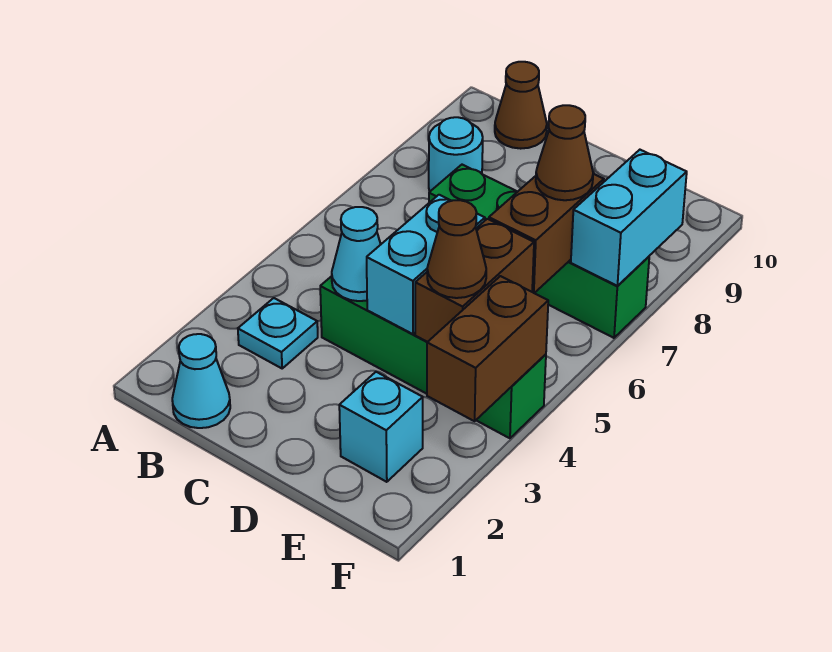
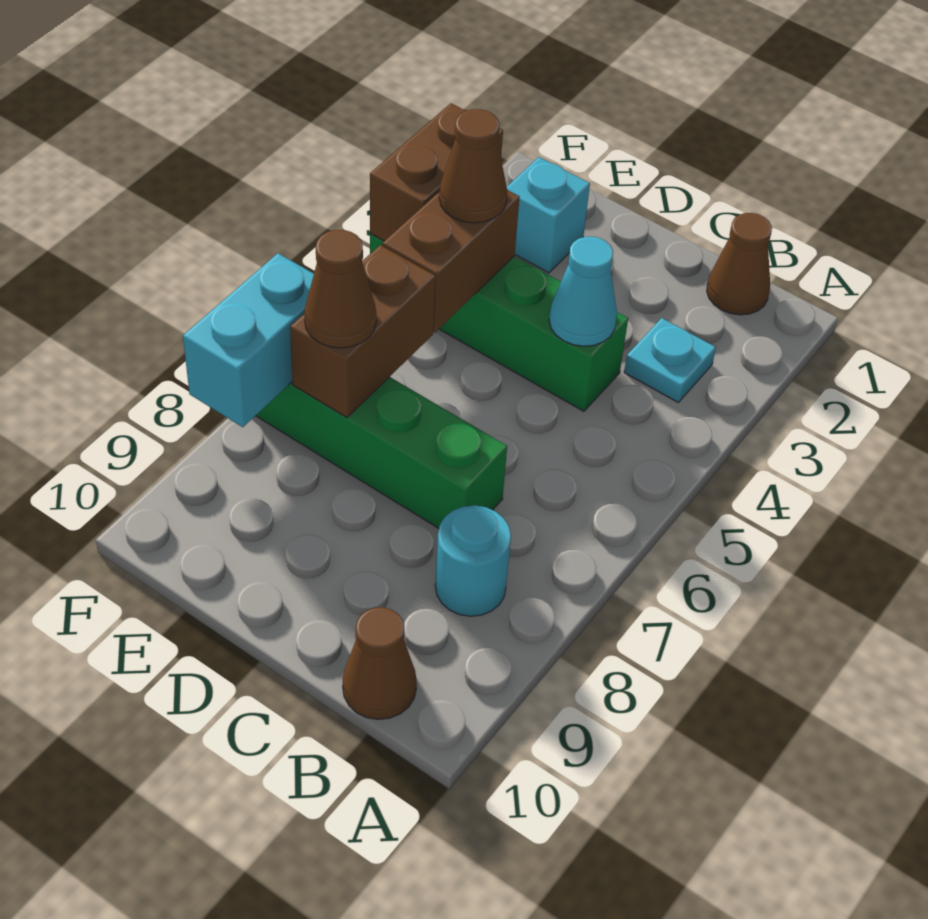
cyan cone B1 level 1 -> brown cone B1 level 1
cyan brick D4:D5 level 2 -> none

